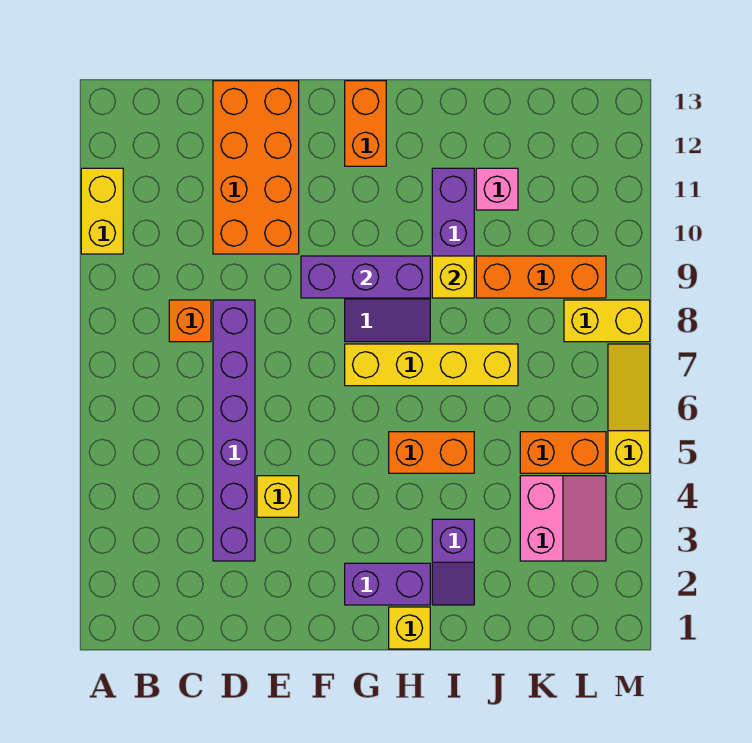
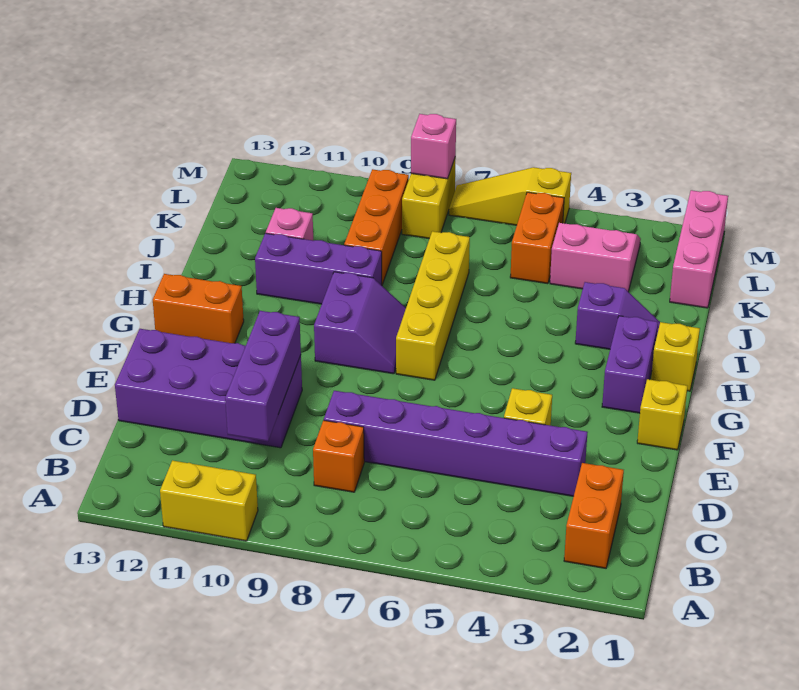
orange brick D10:E13 level 1 -> purple brick D10:E13 level 1
purple brick F9:H9 level 2 -> purple brick C10:E10 level 2
orange brick H5:I5 level 1 -> orange brick B2:C2 level 1
yellow brick I9 level 2 -> yellow brick F1 level 1
none -> pink brick K1:M1 level 1
none -> pink brick M8 level 2

